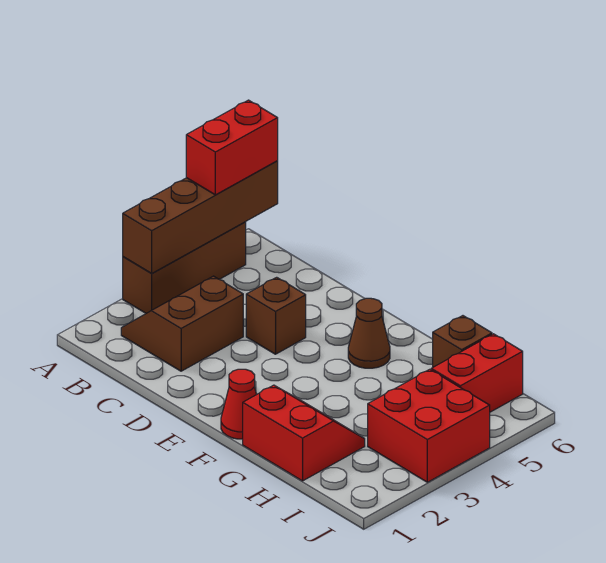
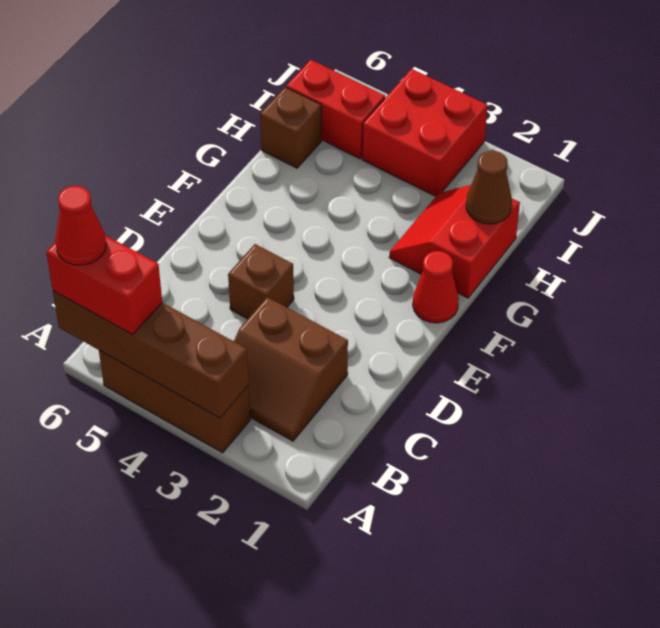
none -> red cone A6 level 4
brown cone F5 level 1 -> brown cone H1 level 2

